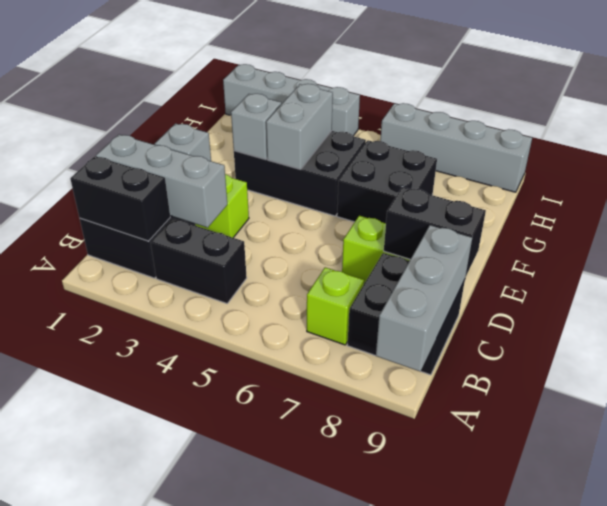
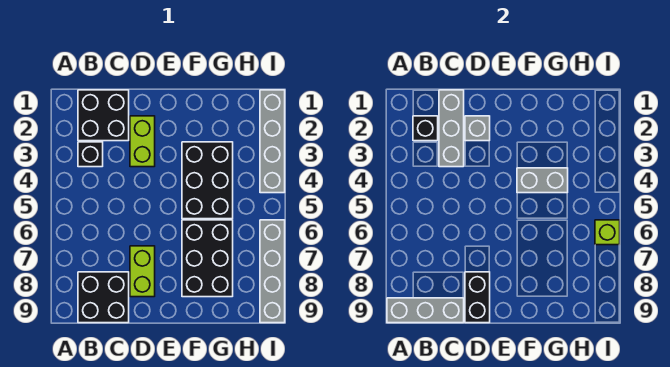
black brick B1:B2 level 2 -> black brick B2 level 2
black brick B3:B4 level 1 -> black brick B3 level 1
lime brick B7 level 1 -> lime brick I6 level 2
grey brick F3 level 2 -> none
black brick F6:G7 level 1 -> black brick F6:G8 level 1

